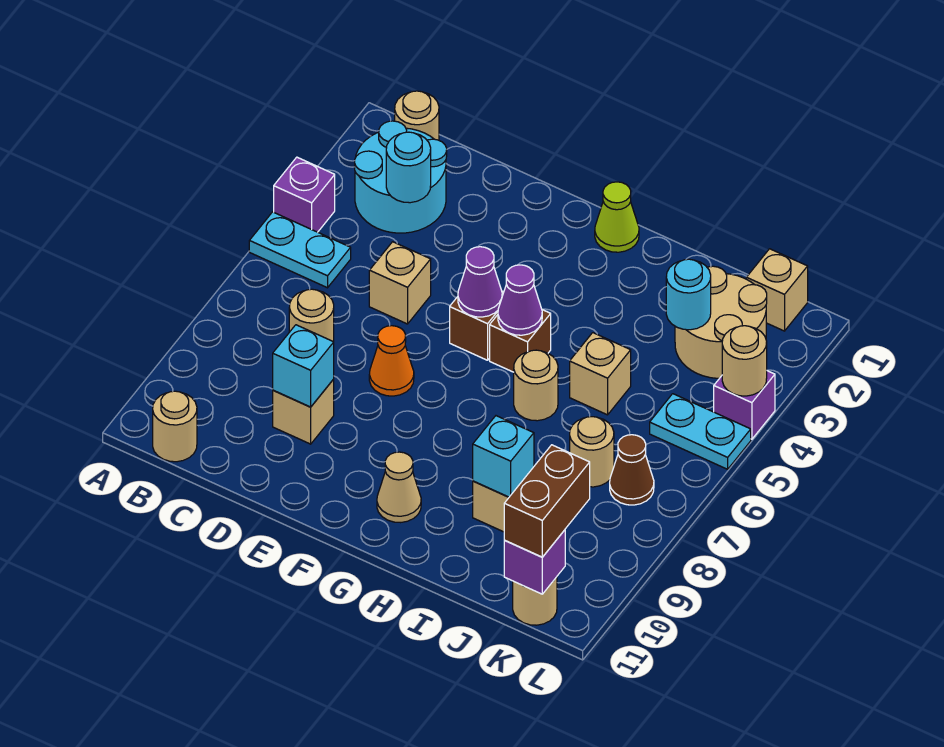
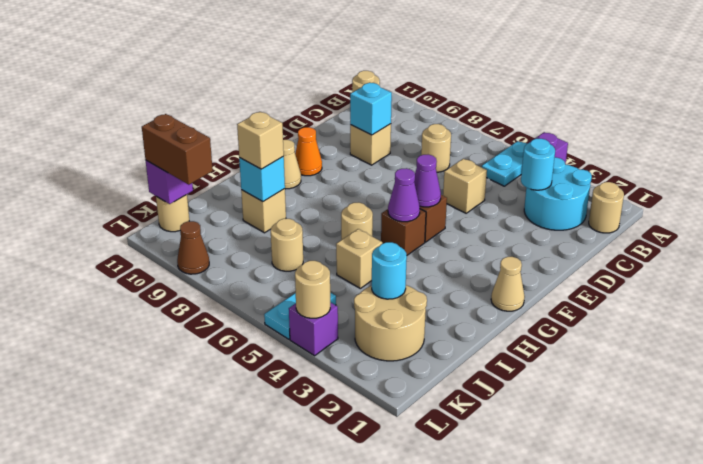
orange cone E7 level 1 -> orange cone F10 level 1
lime cone G1 level 1 -> tan cone G1 level 1
tan brick K1 level 1 -> tan brick I9 level 3
brown cone K7 level 1 -> brown cone L9 level 1

